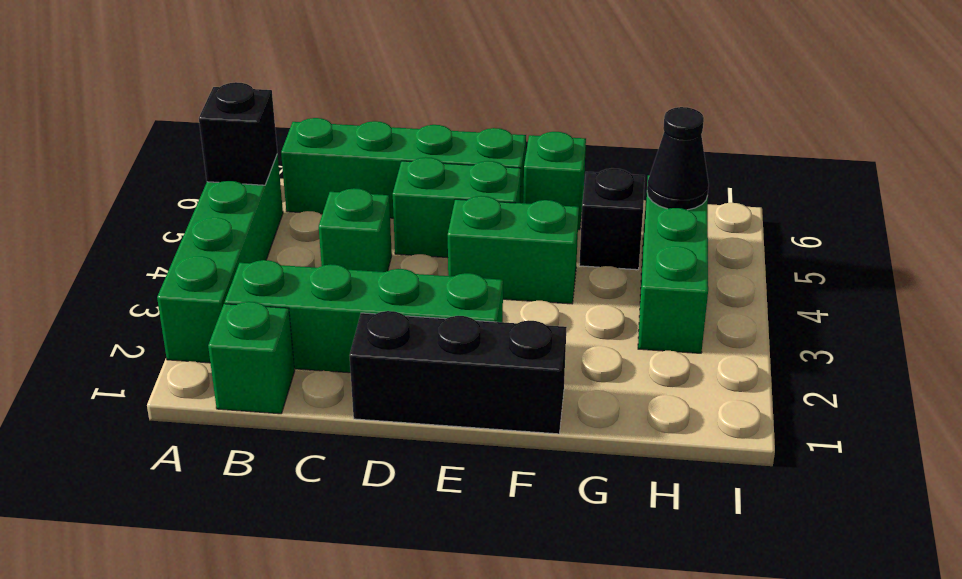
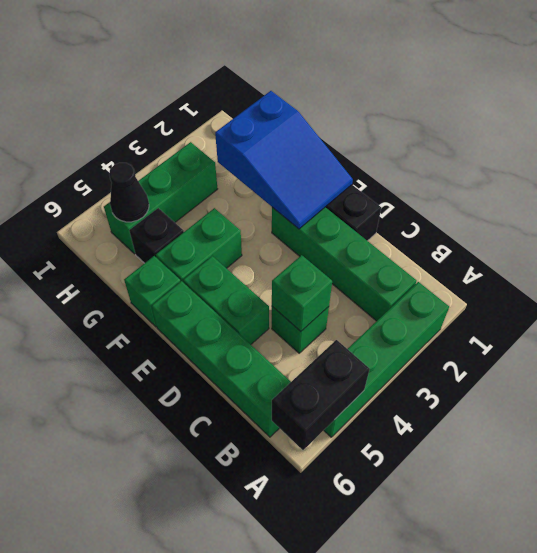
black brick A5 level 2 -> black brick A5:A6 level 2
green brick B1 level 1 -> green brick C4 level 2
none -> blue slope E1:G2 level 2 top G
green brick E4:F4 level 1 -> green brick F4:F5 level 1

